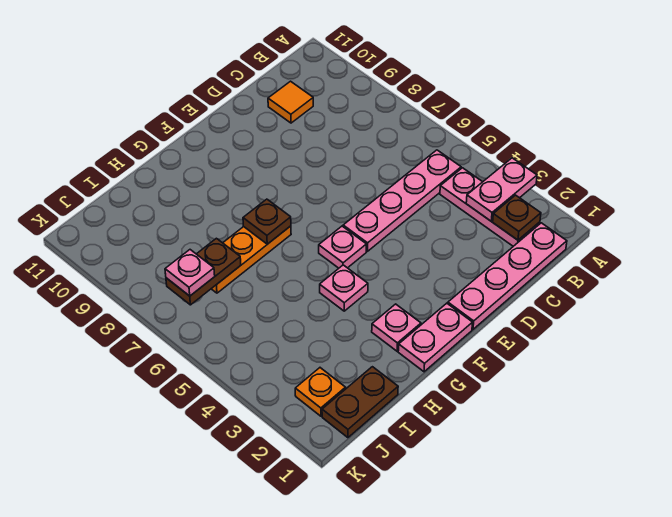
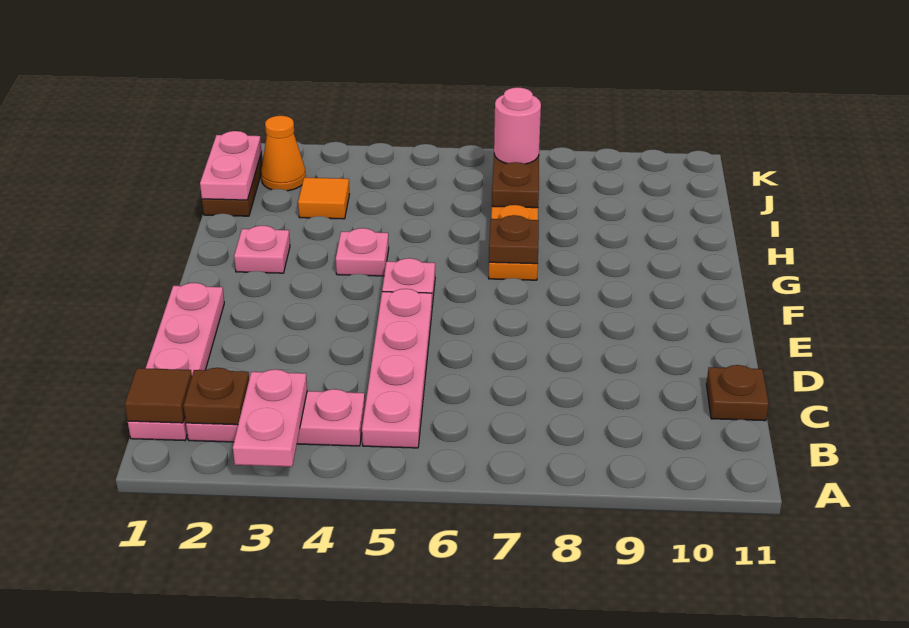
none -> brown tile B1 level 2
orange tile C10 level 1 -> orange tile I3 level 1
none -> brown plate C11 level 1
pink plate F1:G1 level 1 -> pink plate I1:J1 level 2
orange plate J2 level 1 -> orange cone J2 level 1
pink plate J7 level 3 -> pink round brick J7 level 3

